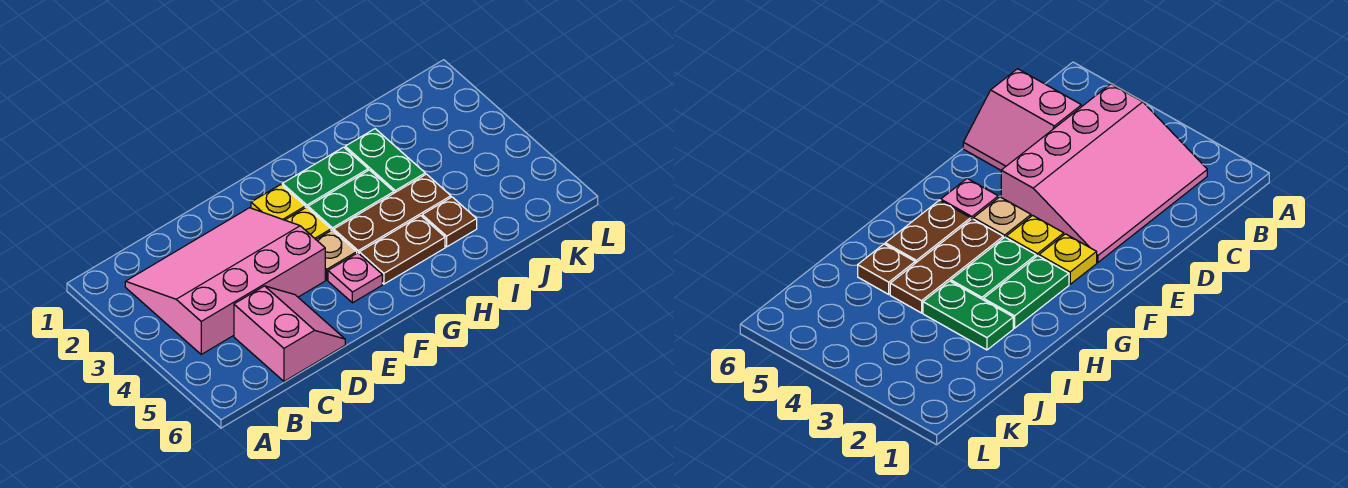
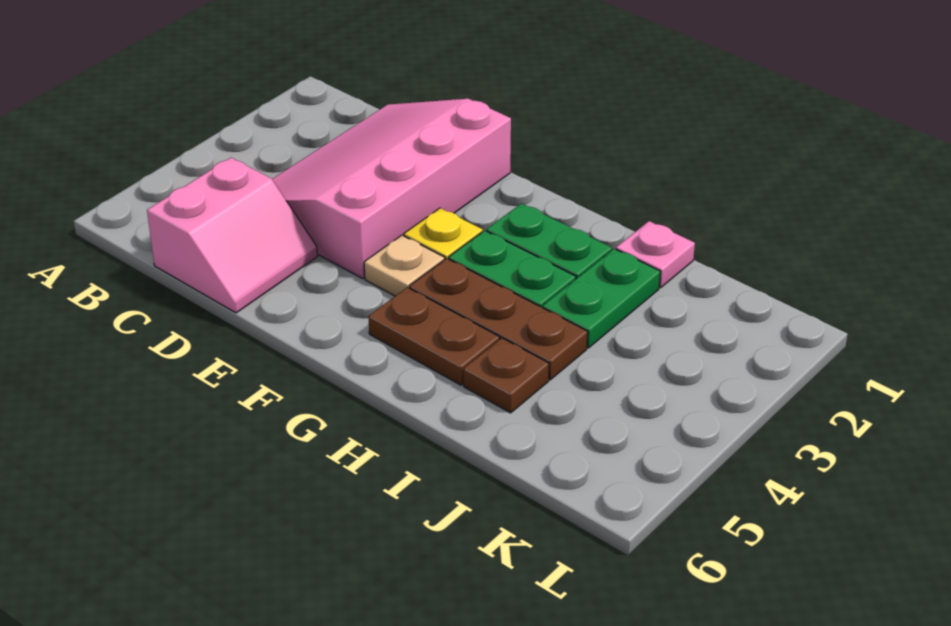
pink slope B2:E4 level 1 top 4 -> pink slope C1:E4 level 1 top E
yellow plate F2 level 1 -> none
pink plate F5 level 1 -> pink plate I1 level 1

